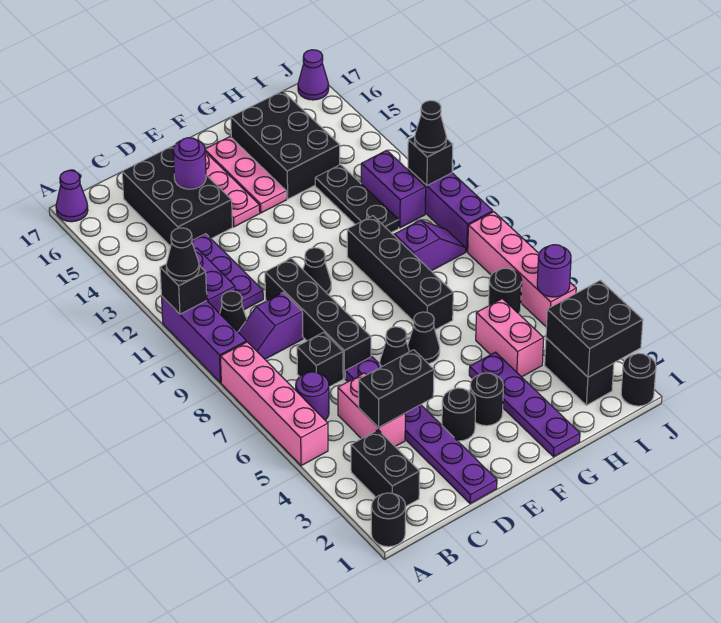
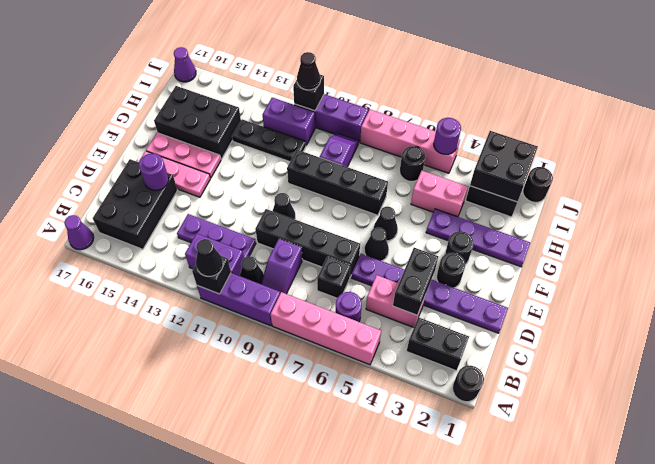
black brick C14:D16 level 1 -> black brick B15:D16 level 1

